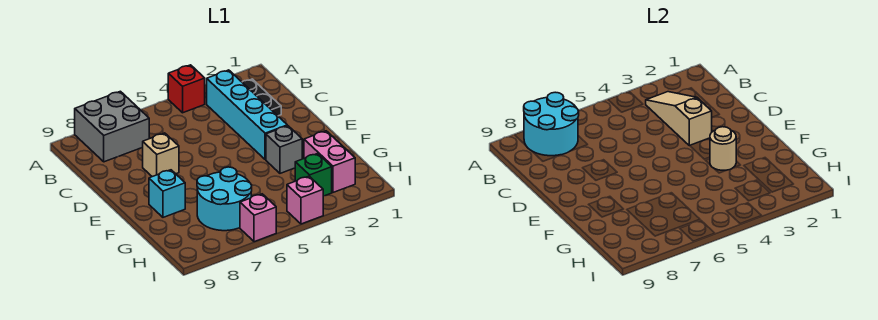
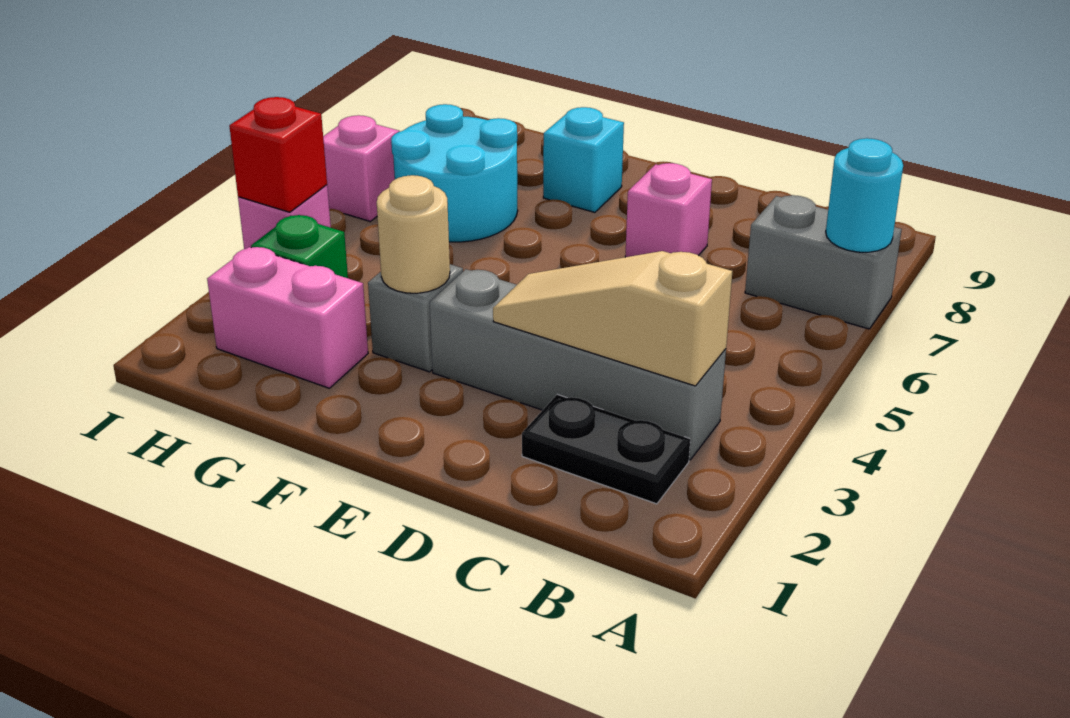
red brick A4 level 1 -> red brick I4 level 2
grey brick A7:B8 level 1 -> grey brick A7:B7 level 1
cyan round brick A7:B8 level 2 -> cyan round brick A7 level 2
cyan brick B3:E3 level 1 -> grey brick B3:E3 level 1
tan slope B3:D3 level 2 top D -> tan slope B3:D3 level 2 top B
tan brick D7 level 1 -> pink brick D7 level 1

